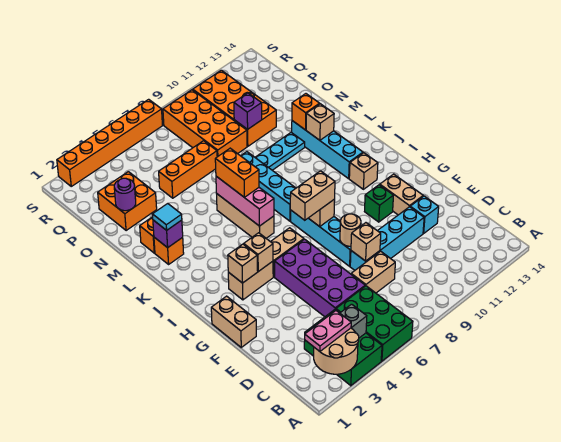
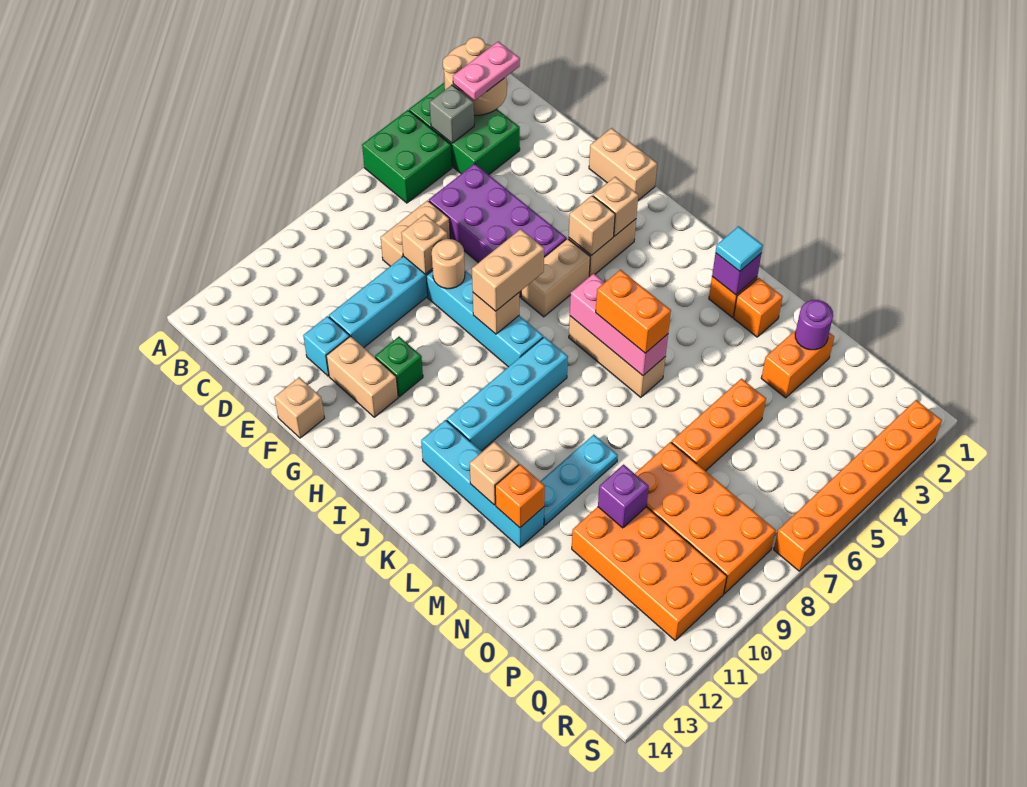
green brick A5:C6 level 1 -> green brick A5:B6 level 1
tan brick I12 level 1 -> tan brick F14 level 1
cyan brick J8:M8 level 1 -> cyan brick J8:J11 level 1
orange brick O2:P3 level 1 -> orange brick O2:O3 level 1

